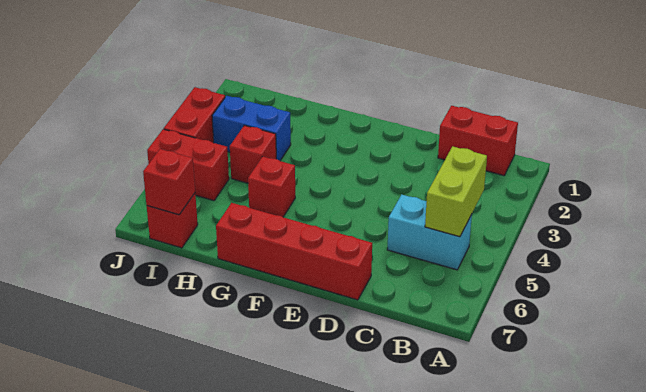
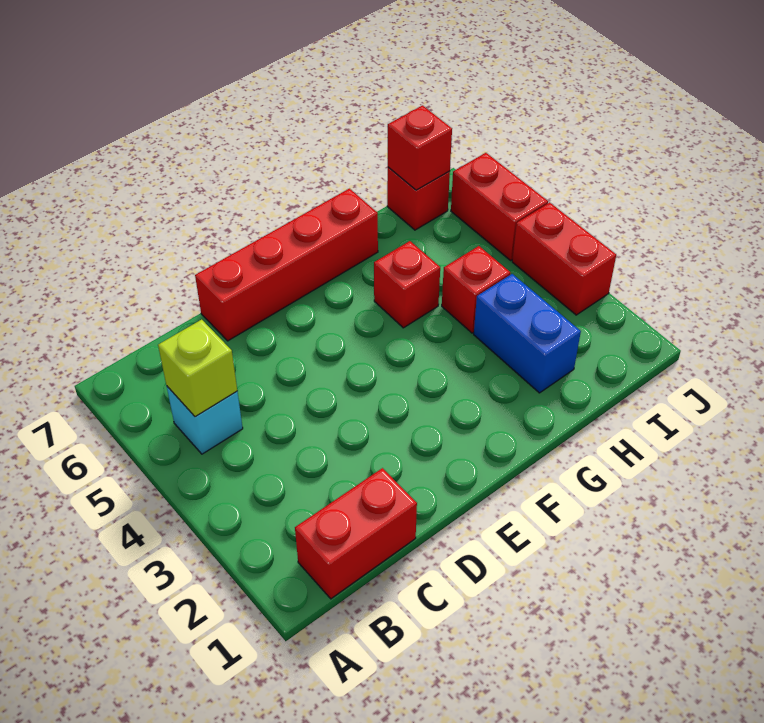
lime brick B4:B5 level 2 -> lime brick B5 level 2
cyan brick B5:C5 level 1 -> cyan brick B5 level 1
blue brick H3:I3 level 1 -> blue brick H2:H3 level 1
red brick I5:J5 level 1 -> red brick J5:J6 level 1

